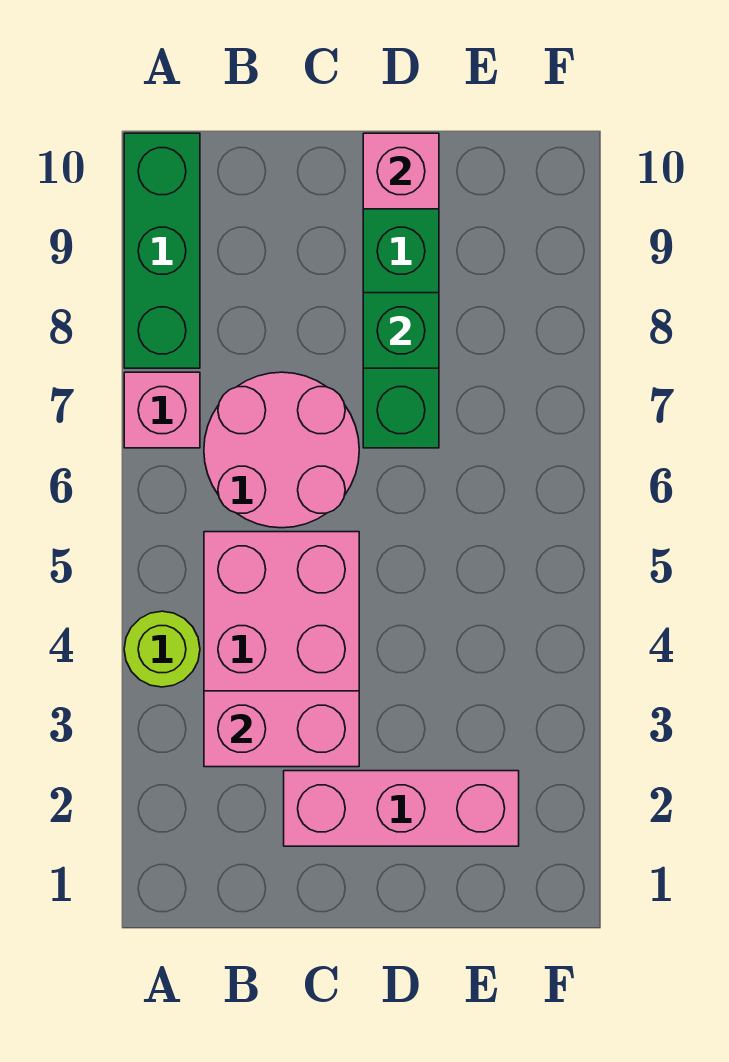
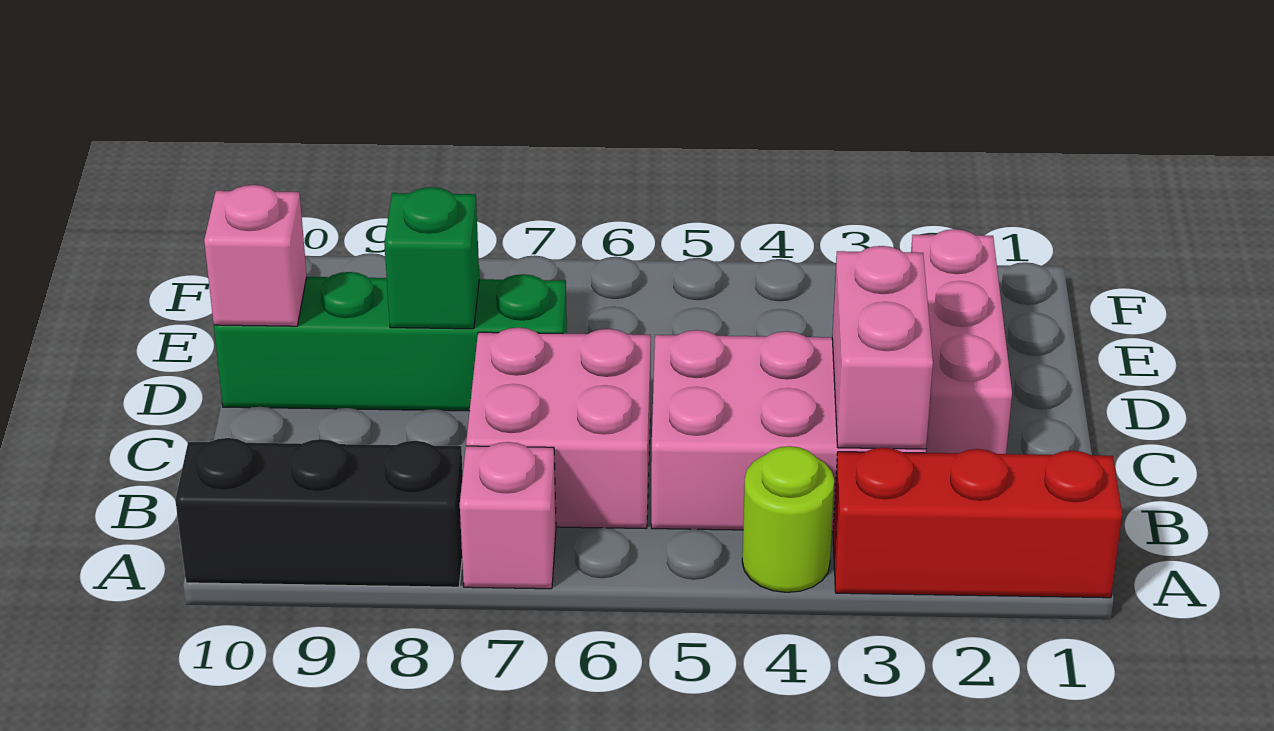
none -> red brick A1:A3 level 1
green brick A8:A10 level 1 -> black brick A8:A10 level 1
pink round brick B6:C7 level 1 -> pink brick B6:C7 level 1

